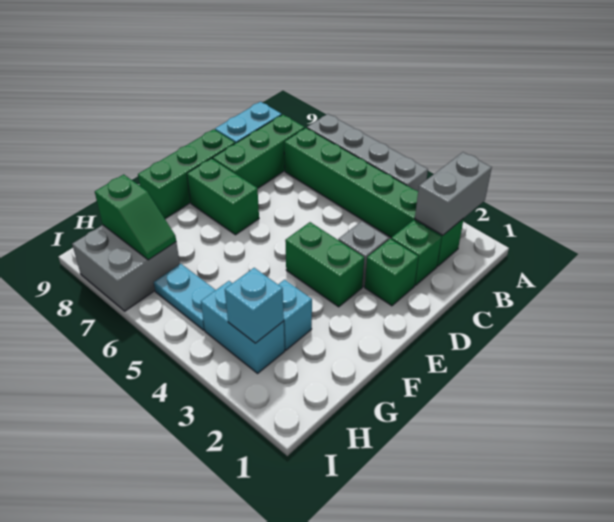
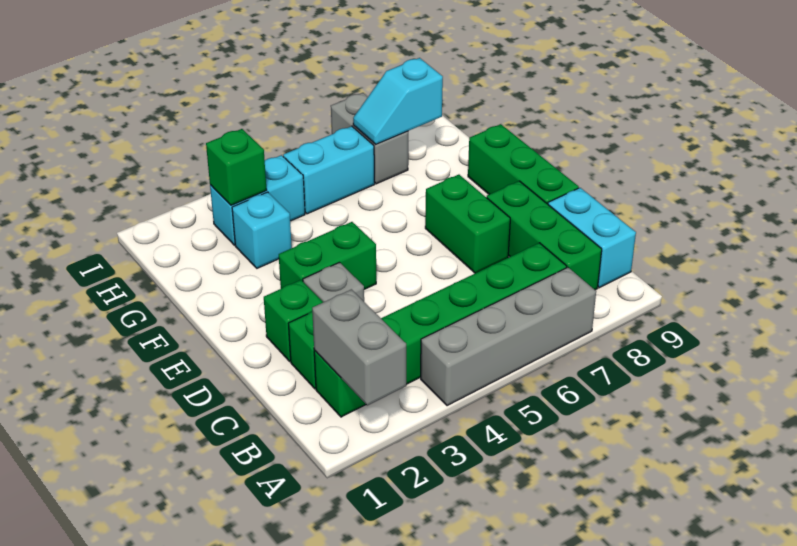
green brick E7:E8 level 1 -> green brick D7:E7 level 1
cyan brick H3 level 2 -> green brick H3 level 2
cyan plate H5:H6 level 1 -> cyan brick H5:H6 level 1
grey brick H7:I8 level 1 -> grey brick H7:I7 level 1
green slope H7:H8 level 2 top 8 -> cyan slope H7:H8 level 2 top 8

